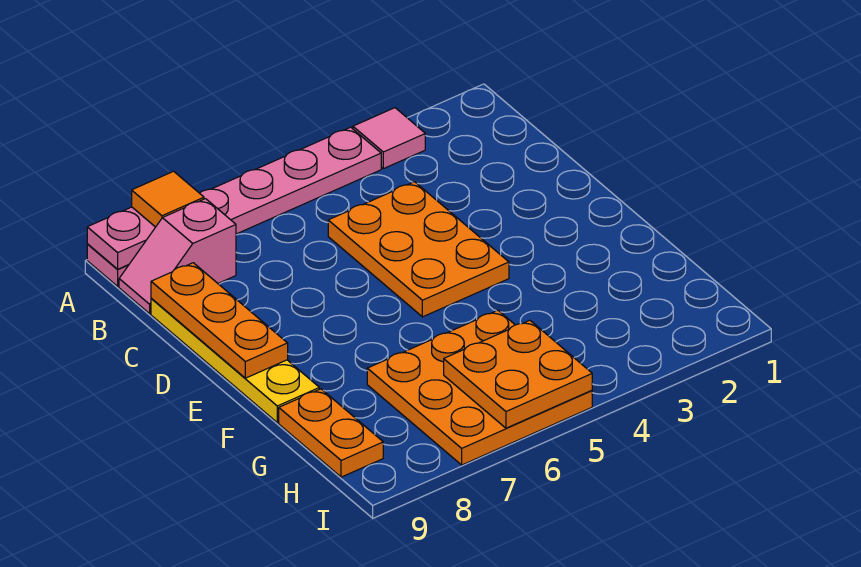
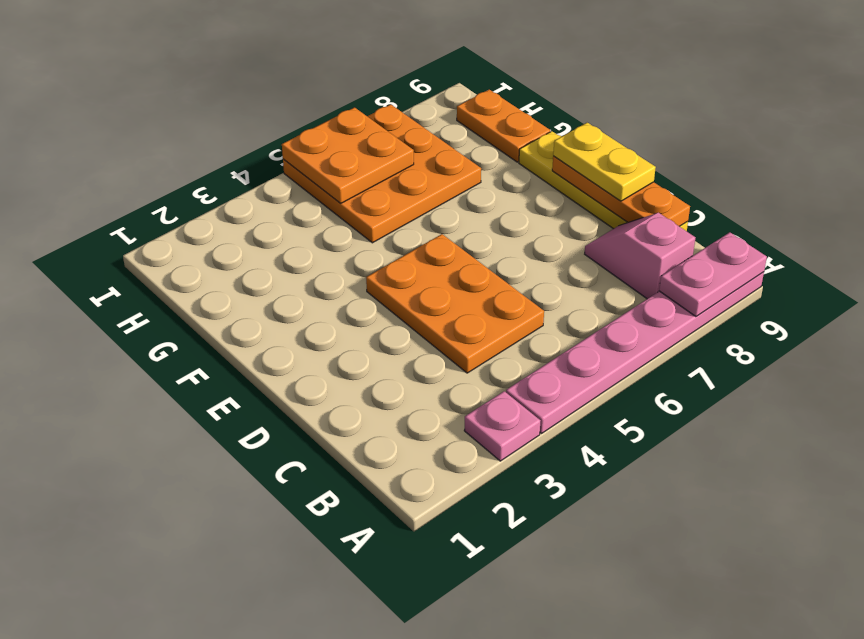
pink tile A3 level 1 -> pink plate A3 level 1
orange tile A8 level 3 -> none
pink slope B8:B9 level 1 top 8 -> pink slope B8:C8 level 1 top B
none -> yellow plate D9:E9 level 3

